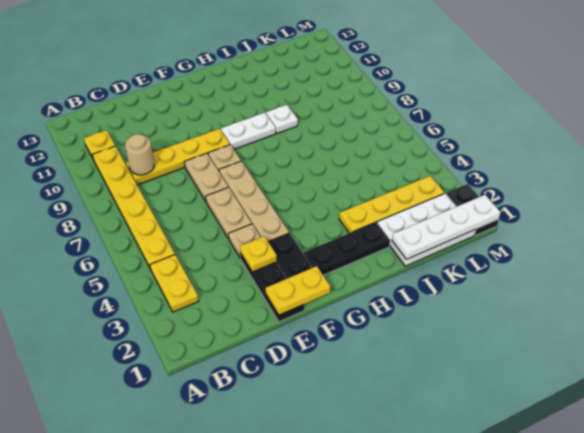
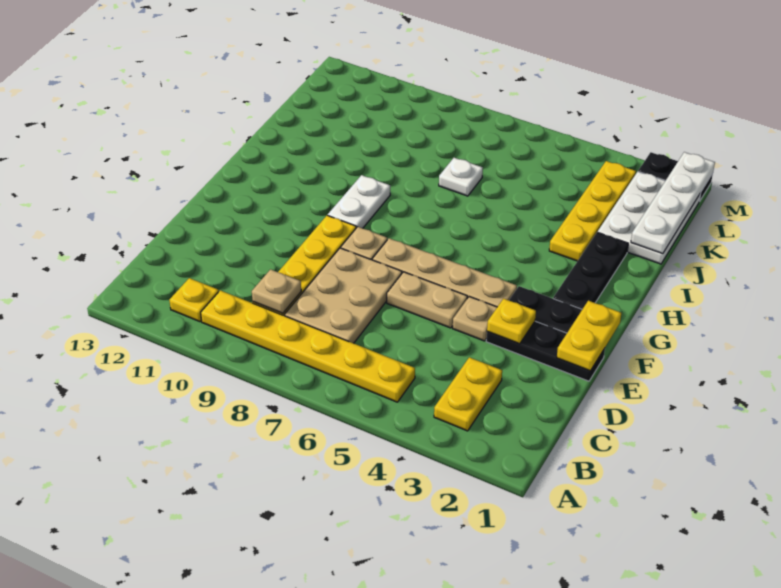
yellow plate B3:B4 level 1 -> yellow plate B3:C3 level 1
tan round brick C9 level 2 -> tan plate C9 level 2
tan plate E7:E8 level 1 -> tan plate C7:E8 level 1
white plate I9 level 1 -> white plate J7 level 1

